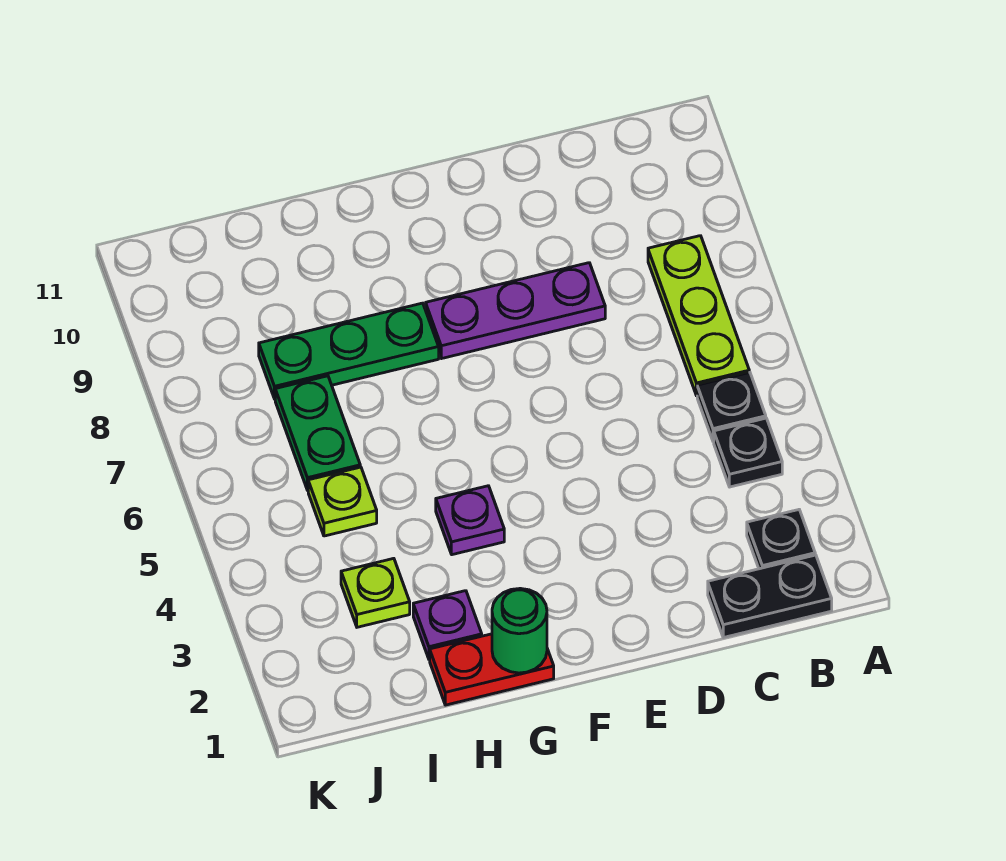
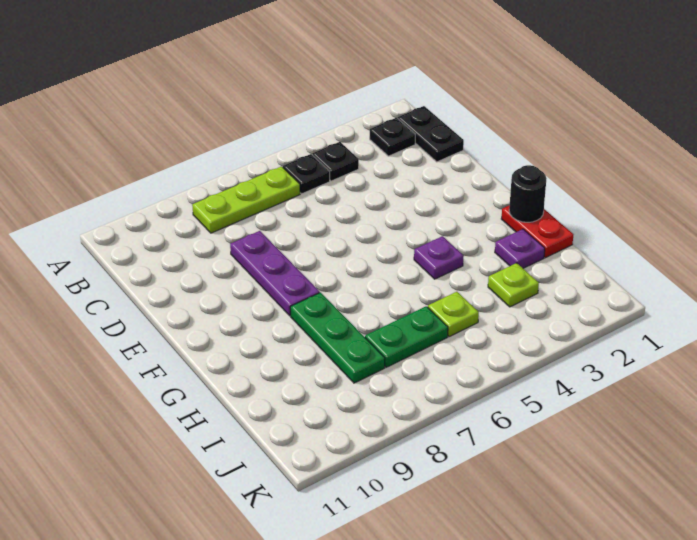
green round brick G1 level 2 -> black round brick G1 level 2

